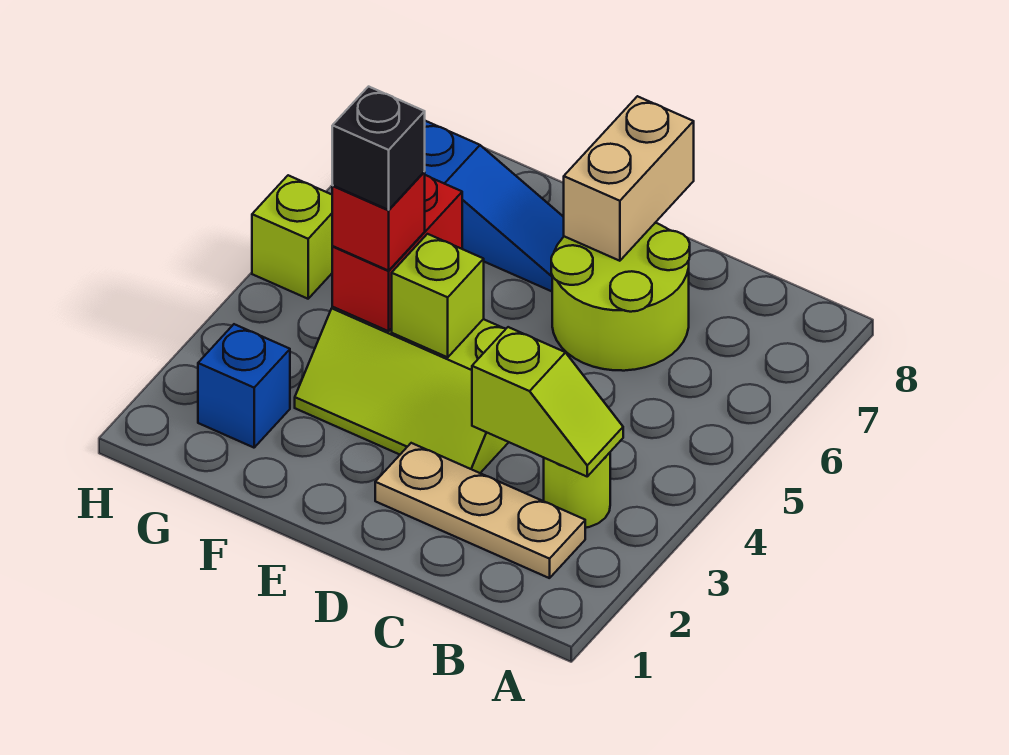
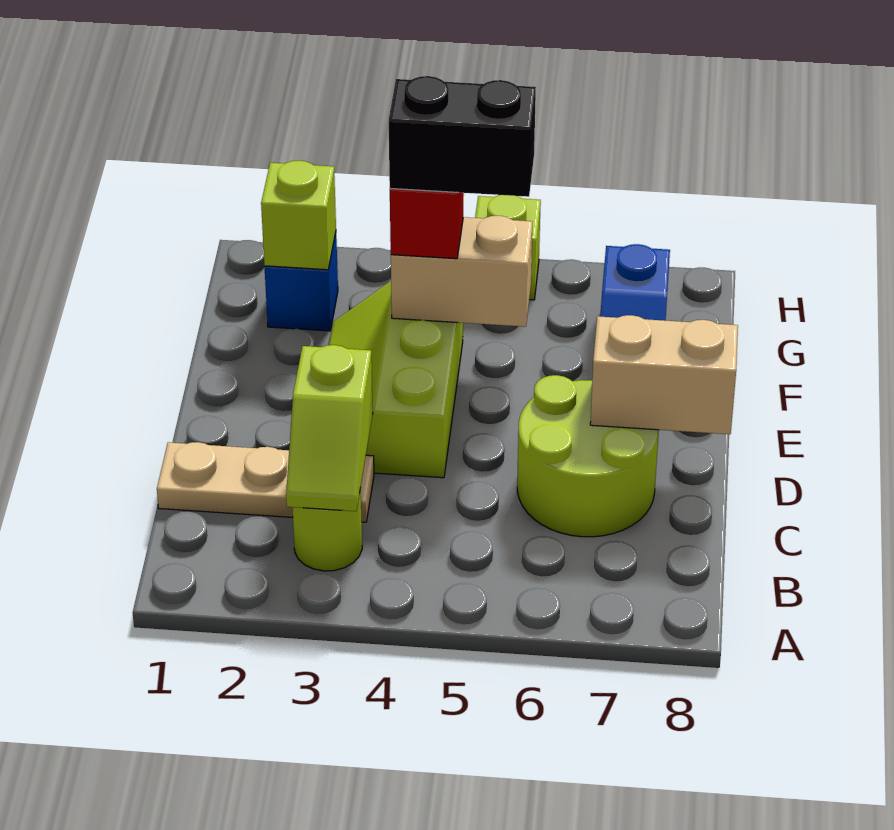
tan plate B2:D2 level 1 -> tan plate C1:C3 level 1
lime brick E4 level 2 -> lime brick G2 level 2
red brick F4:F5 level 2 -> tan brick F4:F5 level 2
black brick F4 level 4 -> black brick F4:F5 level 4

